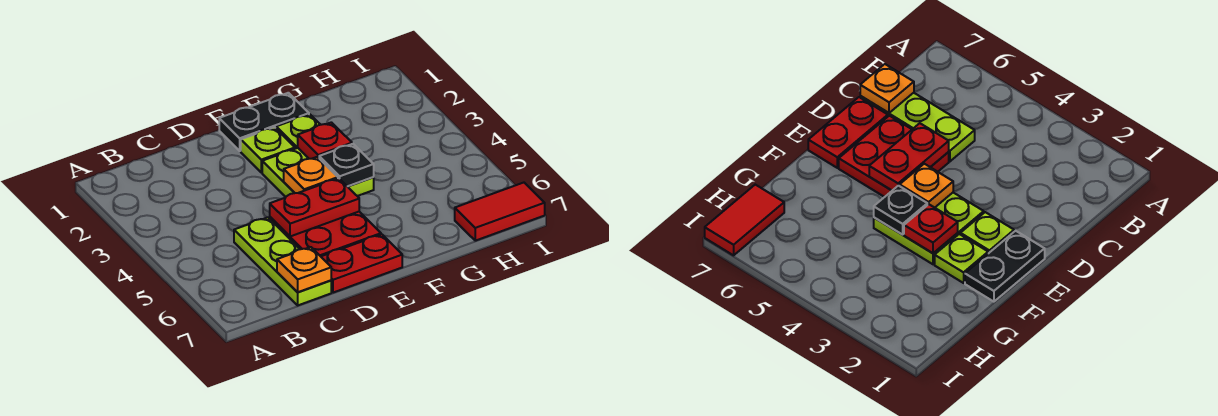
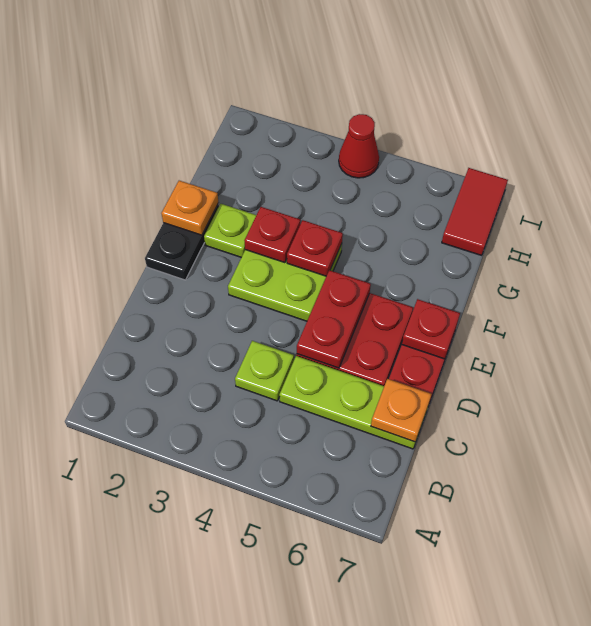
lime plate E2 level 1 -> lime plate C4 level 1
orange plate E4 level 2 -> orange plate F1 level 2
none -> red plate E7 level 2
black plate F4 level 2 -> red plate F4 level 2
none -> red cone I4 level 1

